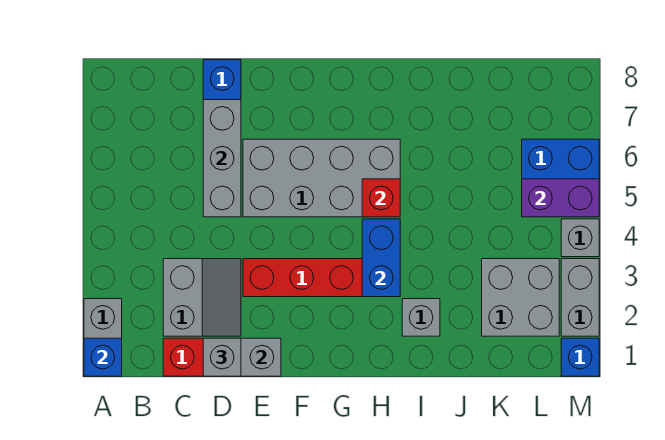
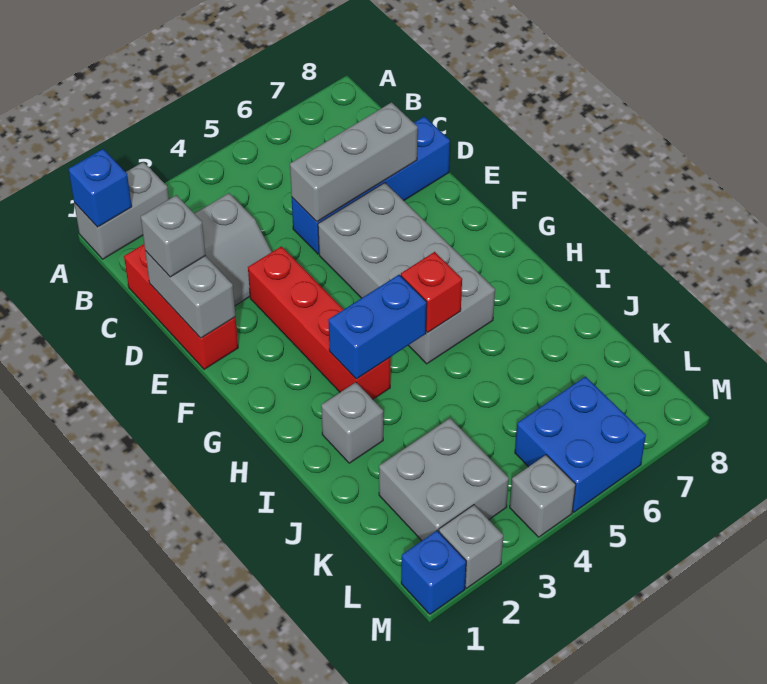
purple brick L5:M5 level 2 -> none
grey brick M2:M3 level 1 -> grey brick M2 level 1

